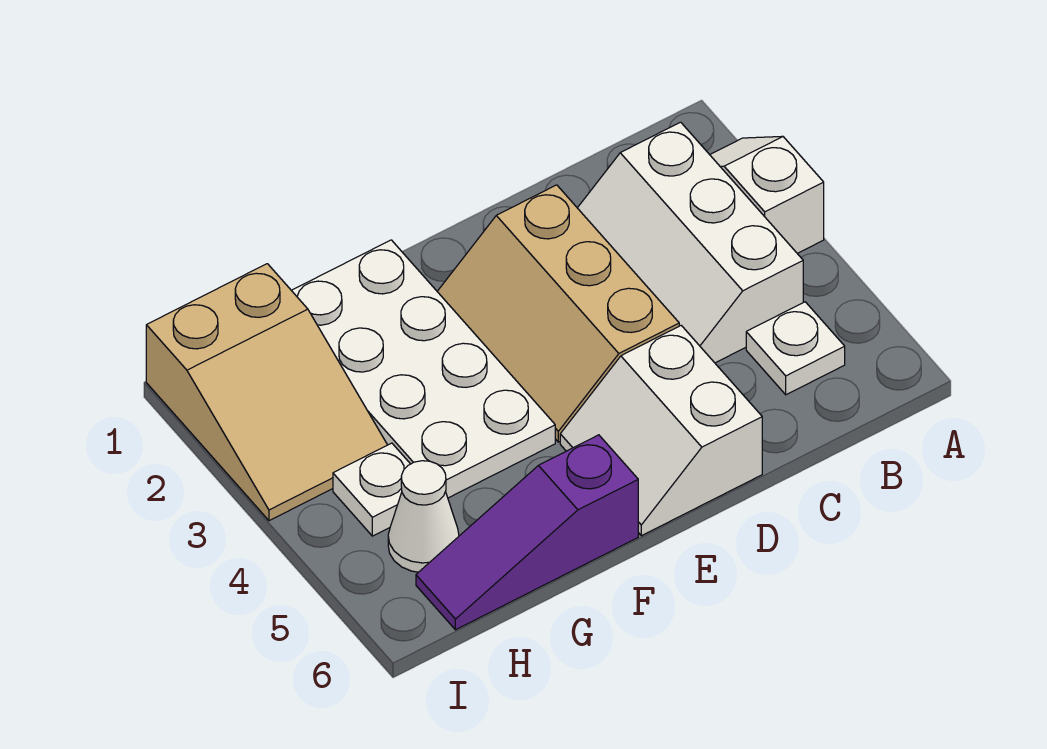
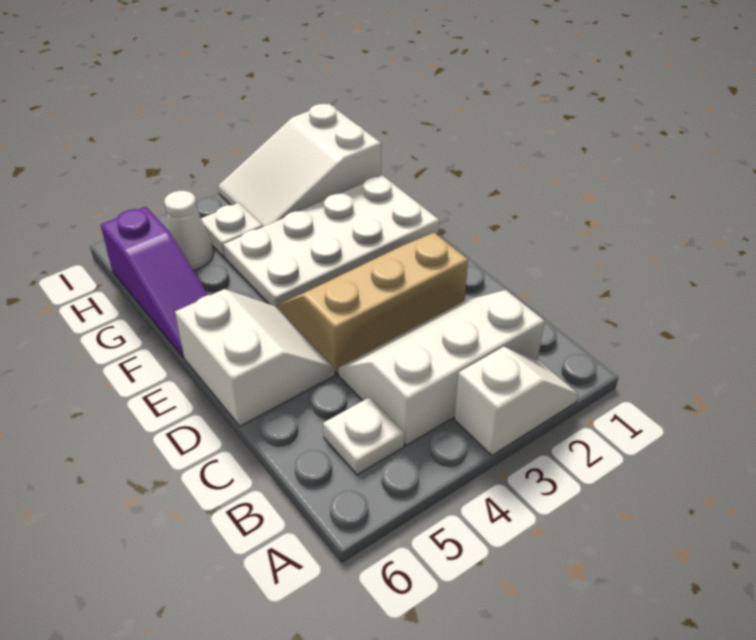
white slope D5:E6 level 1 top D -> white slope D5:E6 level 1 top 6
purple slope F6:H6 level 1 top F -> purple slope F6:H6 level 1 top H
tan slope H1:I3 level 1 top 1 -> white slope H1:I3 level 1 top 1

